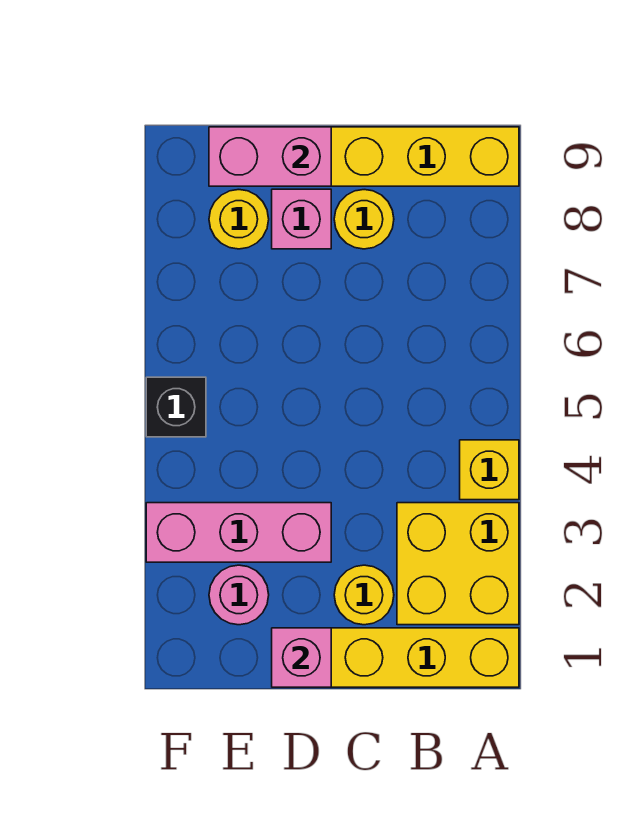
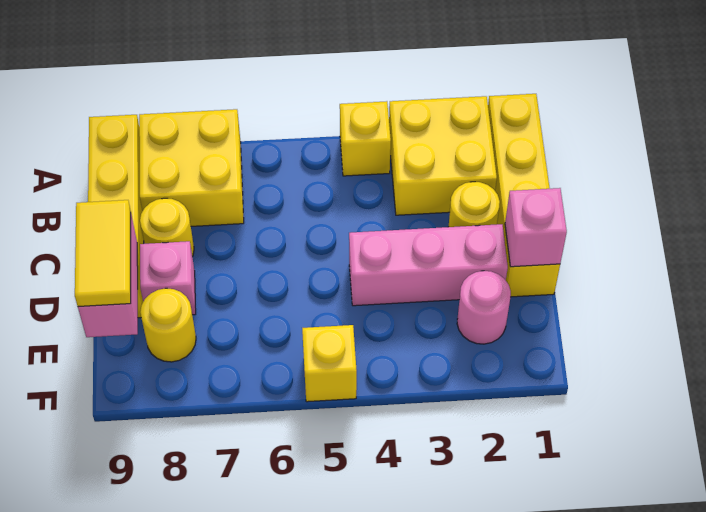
none -> yellow brick A7:B8 level 1
pink brick D3:F3 level 1 -> pink brick D2:D4 level 1
none -> yellow tile D9:E9 level 3
black brick F5 level 1 -> yellow brick F5 level 1

